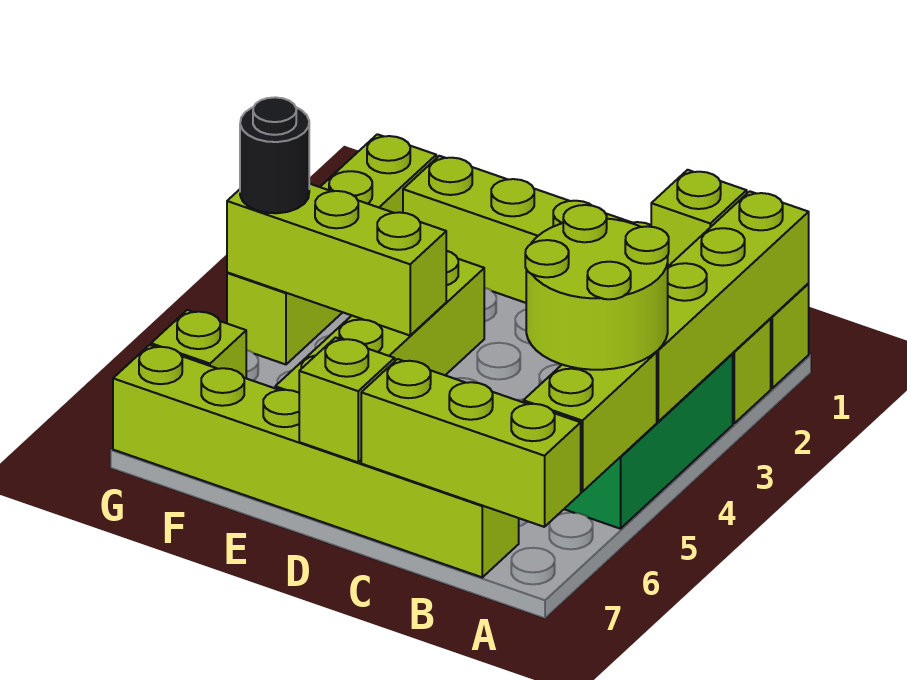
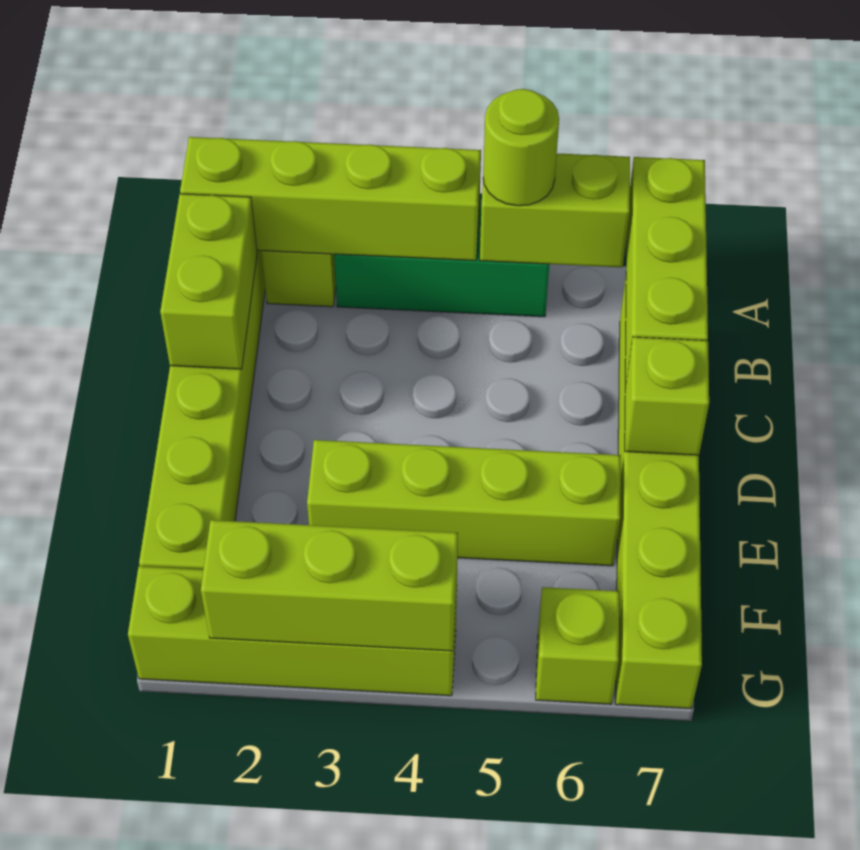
lime round brick A4:B5 level 3 -> lime round brick A5 level 3
lime brick B1 level 2 -> lime brick B1:C1 level 2
lime brick E4:G4 level 2 -> lime brick G2:G4 level 2
black round brick G4 level 3 -> none

